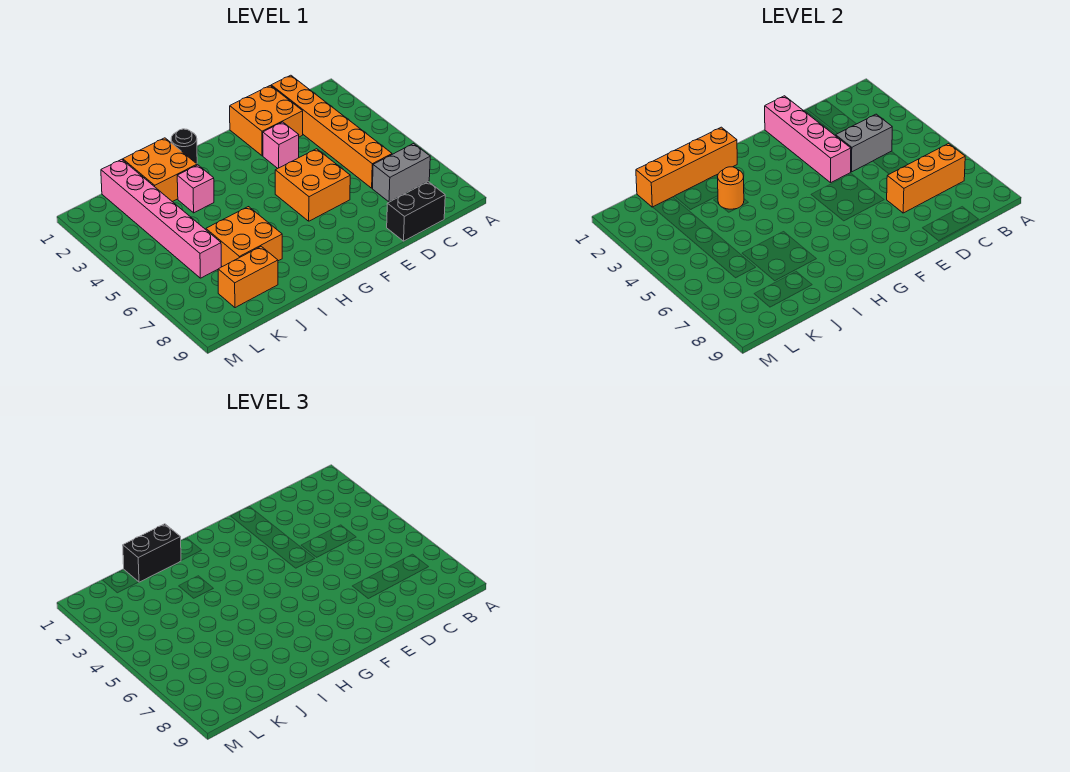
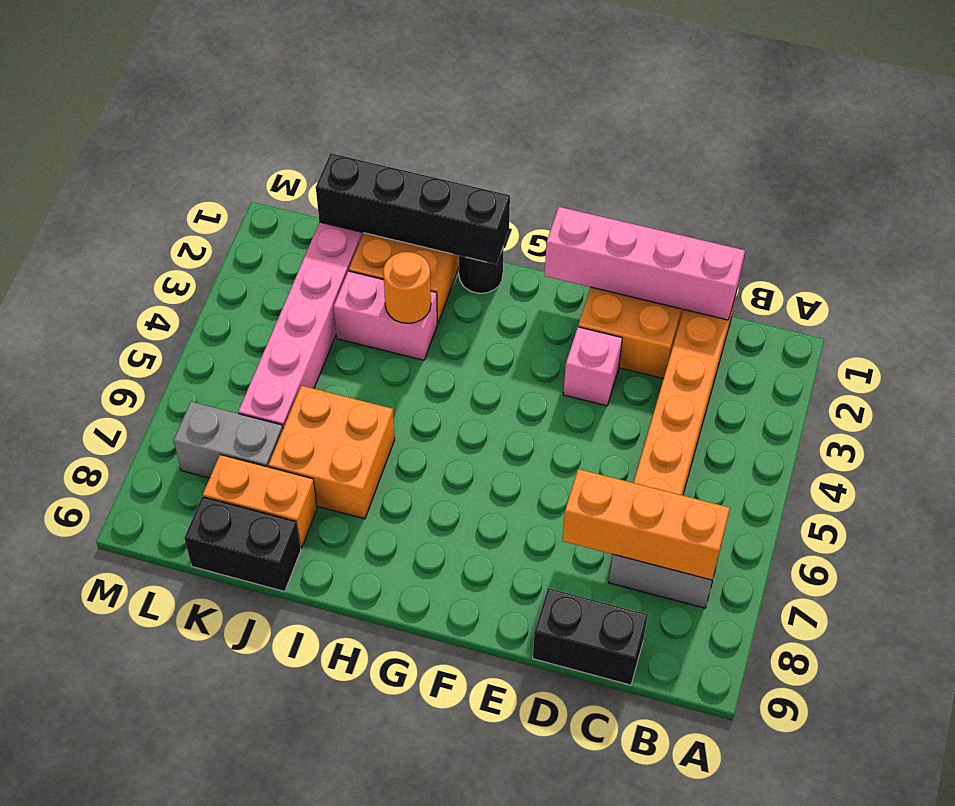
grey brick C4:D4 level 2 -> grey brick K7:L7 level 1
pink brick E1:E4 level 2 -> pink brick C1:F1 level 2
orange brick E5:F6 level 1 -> none
orange brick H1:K1 level 2 -> black brick H1:K1 level 2
black brick I1:J1 level 3 -> black brick J9:K9 level 1
pink brick I3 level 1 -> pink brick I3:J3 level 1

